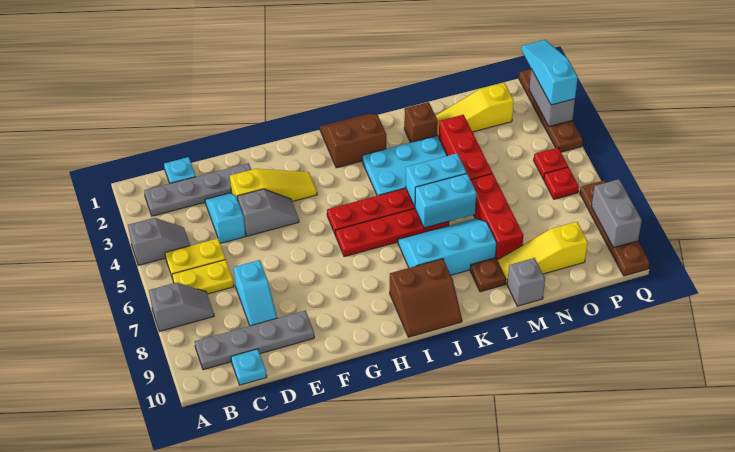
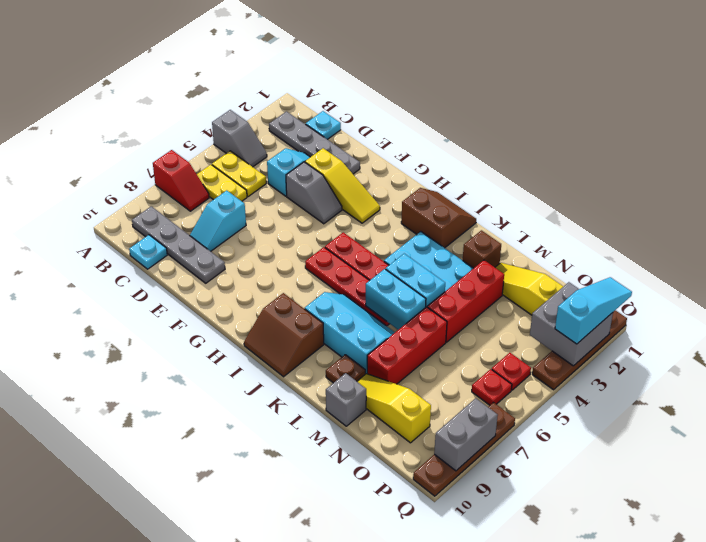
grey slope A7:B7 level 1 top A -> red slope A7:B7 level 1 top A
grey brick Q2:Q3 level 2 -> grey brick P2:Q3 level 2

